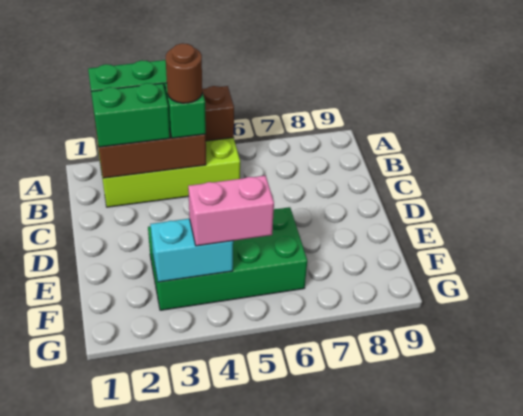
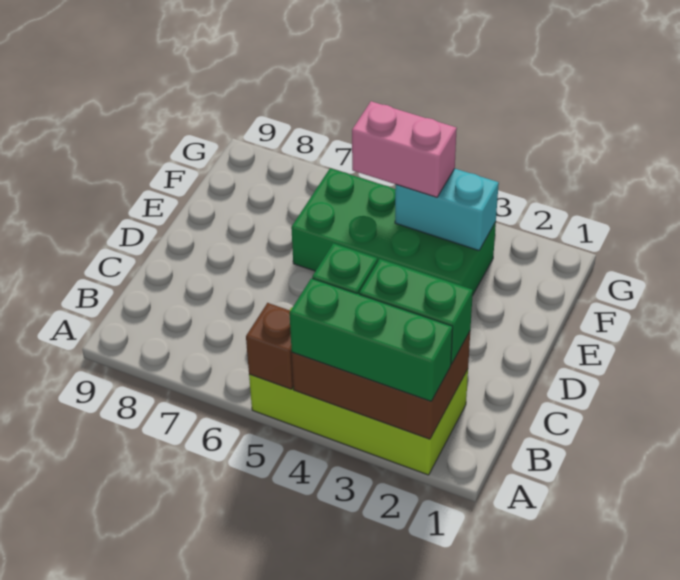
brown round brick B4 level 4 -> none

